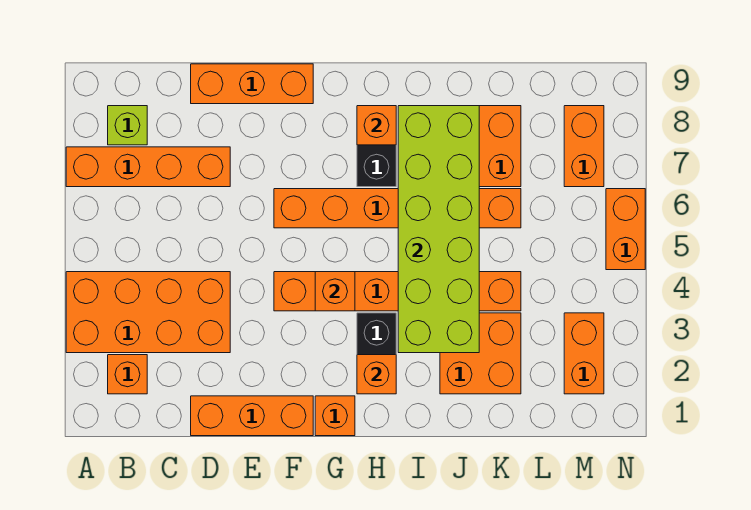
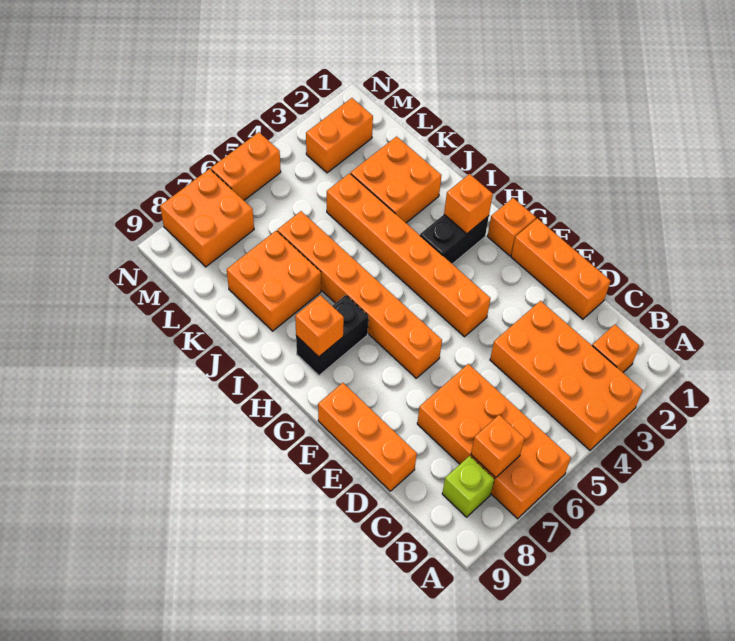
orange brick A7:D7 level 1 -> orange brick A6:D7 level 1
orange brick G4 level 2 -> orange brick B7 level 2
lime brick I3:J8 level 2 -> none
orange brick M7:M8 level 1 -> orange brick M7:N8 level 1

